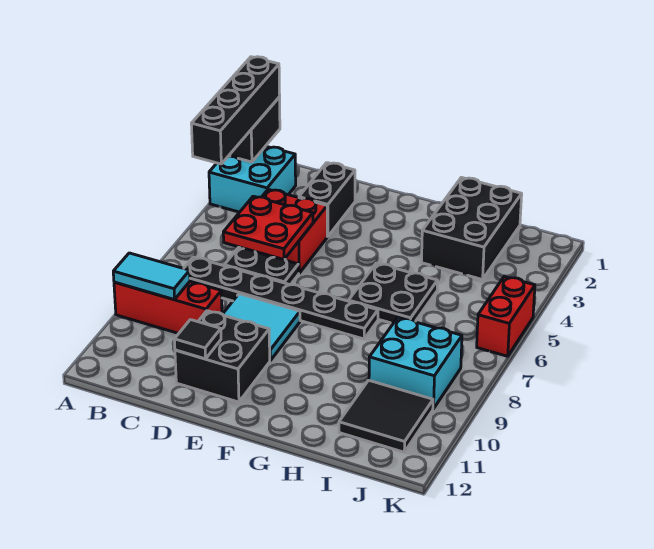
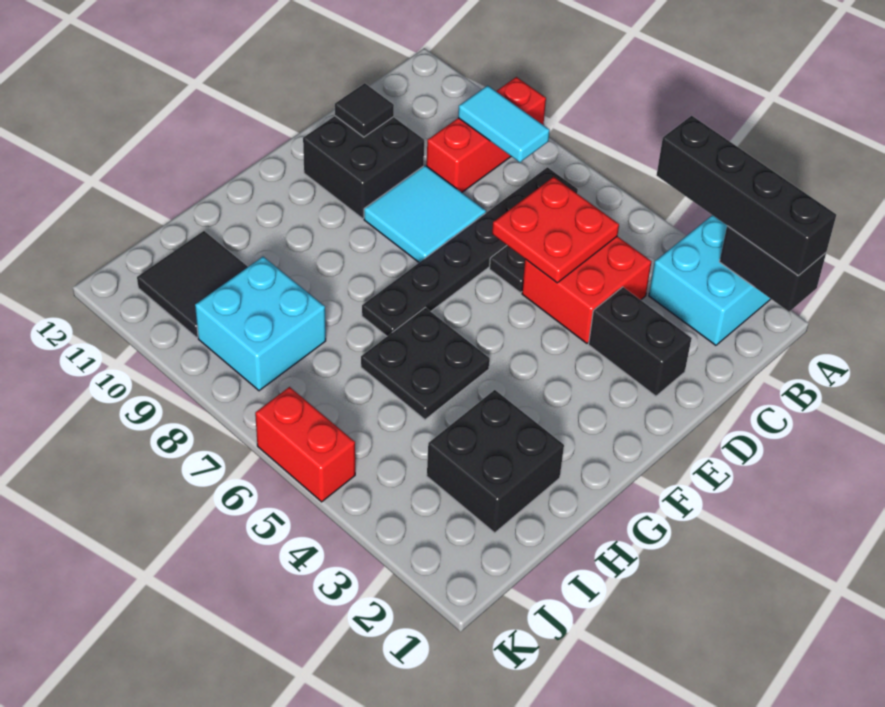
cyan tile A9:B9 level 2 -> cyan tile B8:B9 level 2
black brick H1:I3 level 1 -> black brick H2:I3 level 1

